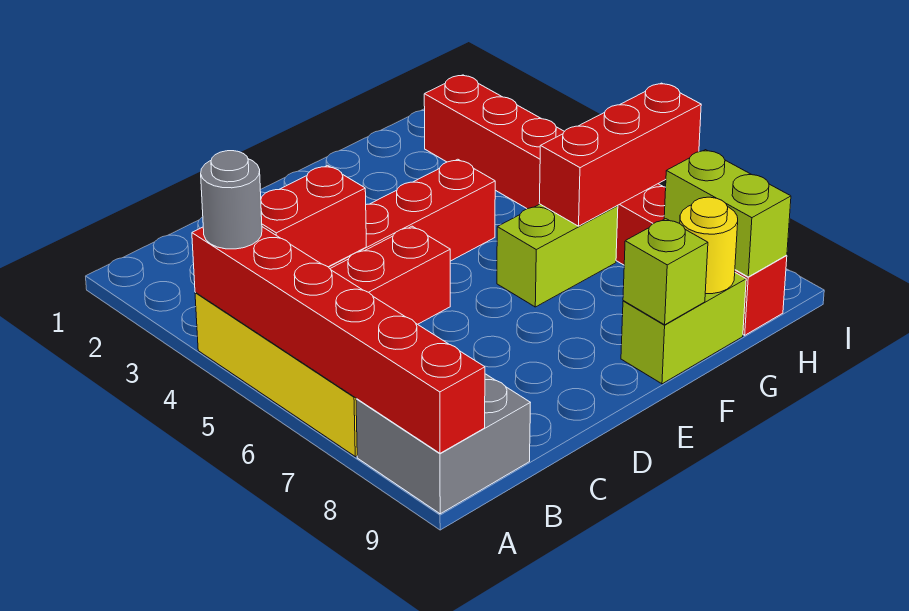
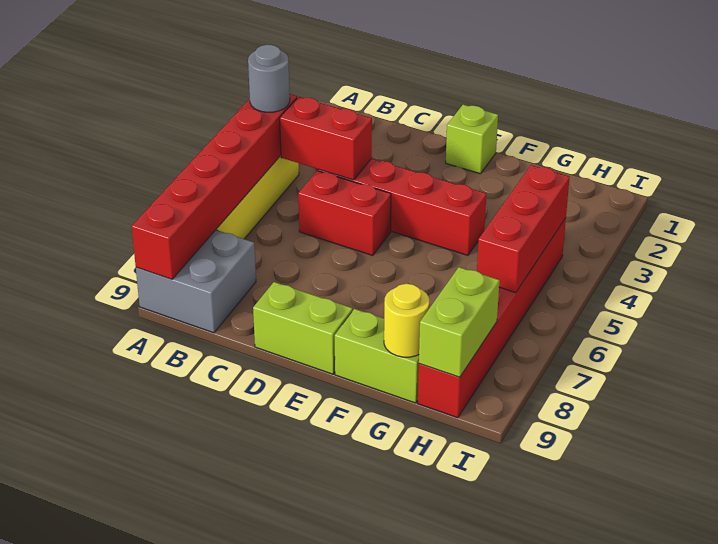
lime brick F6:G6 level 1 -> lime brick D9:E9 level 1
lime brick F9 level 2 -> lime brick E1 level 1
red brick G6:I6 level 2 -> red brick H4:H6 level 2
red brick H2:H9 level 1 -> red brick H4:H9 level 1

